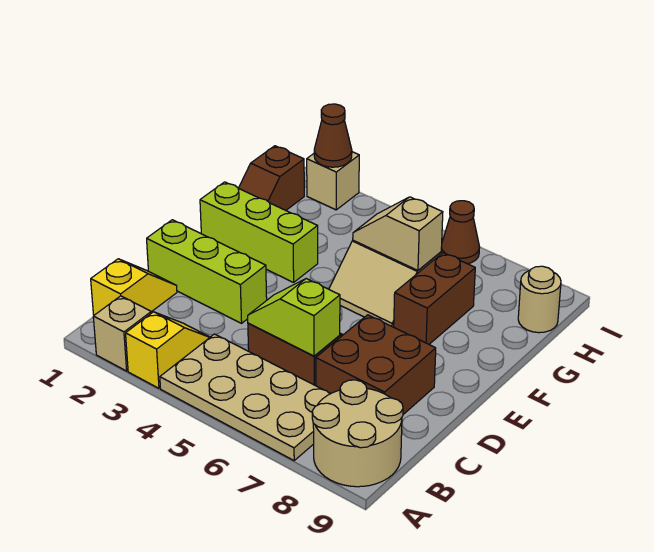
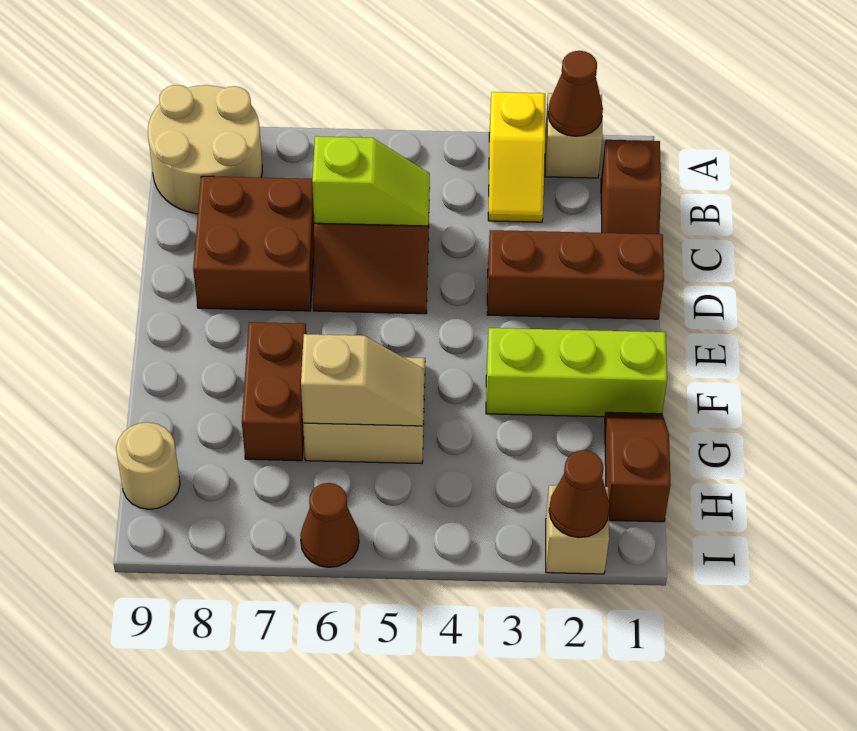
none -> brown cone A2 level 2
tan plate A4:B7 level 1 -> none
yellow slope B1:C1 level 1 top B -> brown slope B1:C1 level 1 top B
lime brick D1:D3 level 1 -> brown brick D1:D3 level 1

